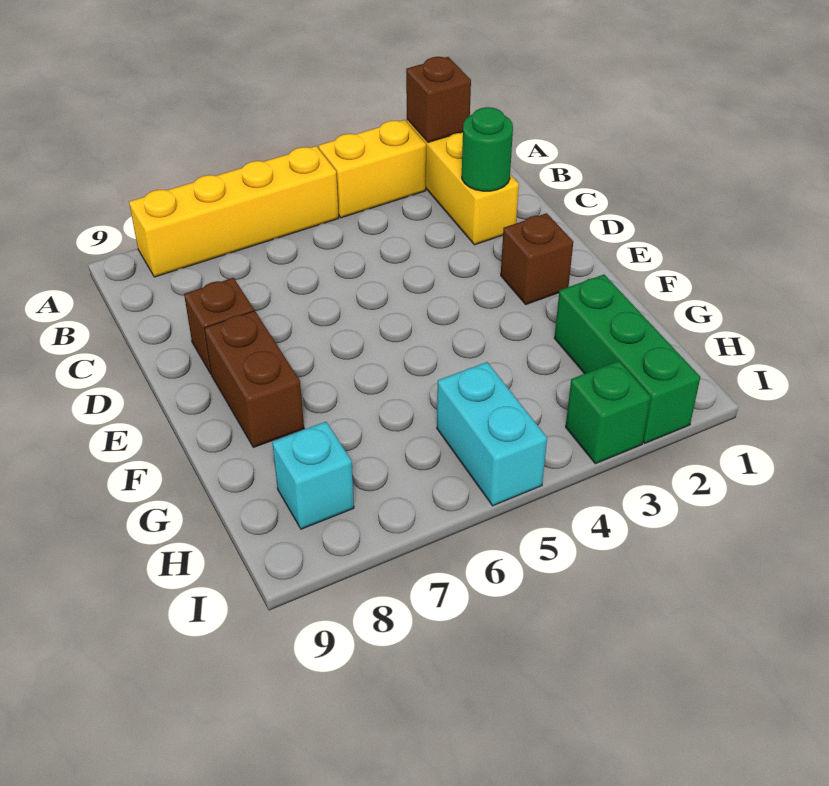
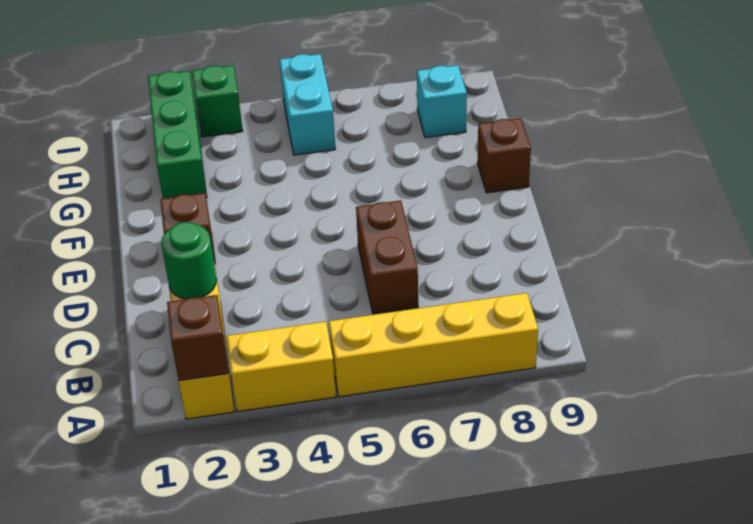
brown brick D8 level 1 -> brown brick F9 level 1
brown brick E8:F8 level 1 -> brown brick C6:D6 level 1

